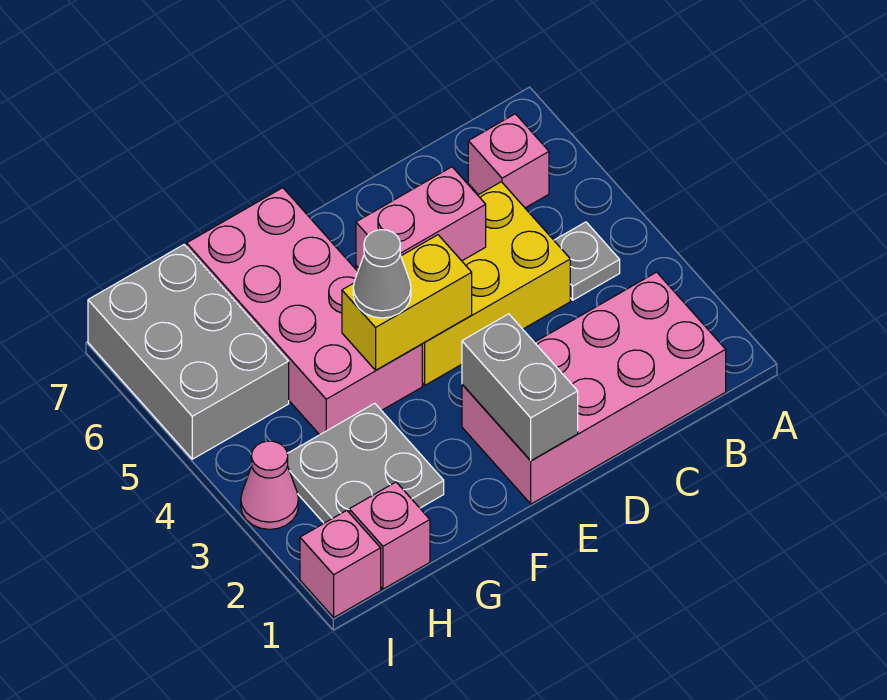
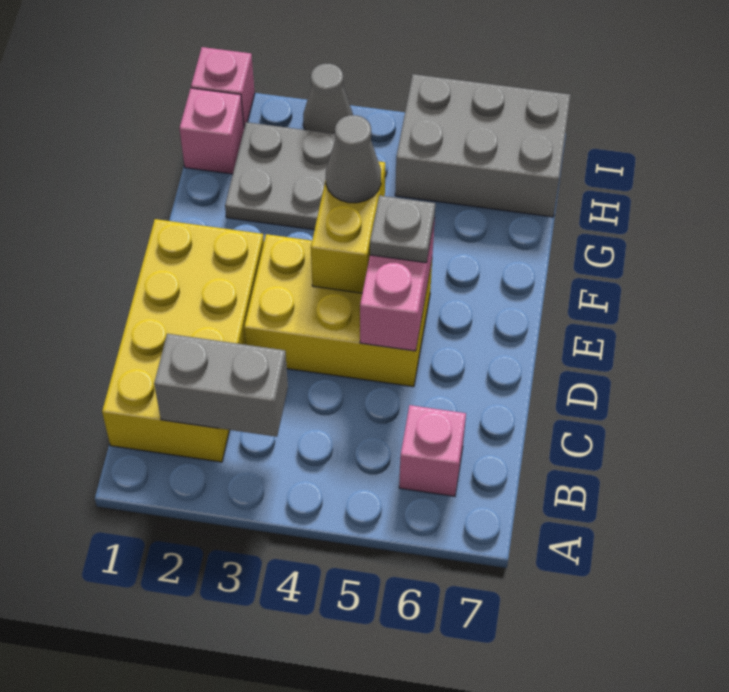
pink brick B1:E2 level 1 -> yellow brick B1:E2 level 1
grey plate B4 level 1 -> grey plate E5 level 3
yellow brick C4:E5 level 1 -> yellow brick D3:E5 level 1
grey brick E1:E2 level 2 -> grey brick B2:B3 level 2
pink brick F4:G7 level 1 -> none
pink cone I3 level 1 -> grey cone I3 level 1

